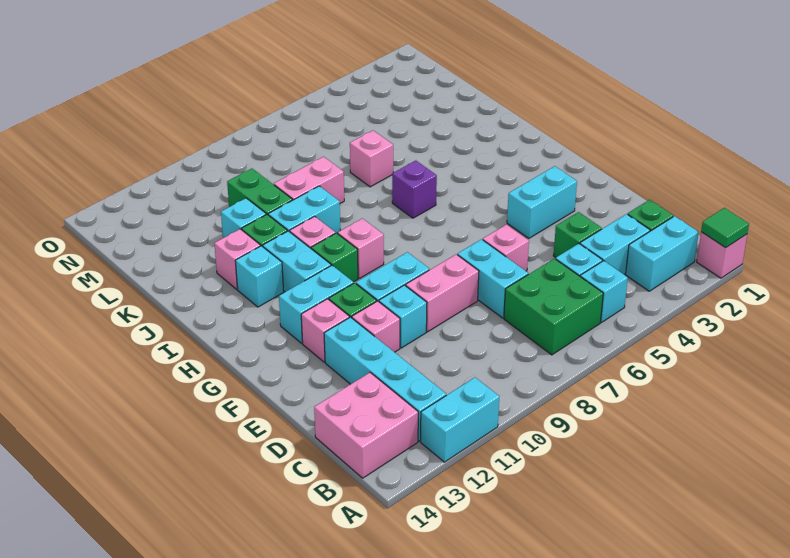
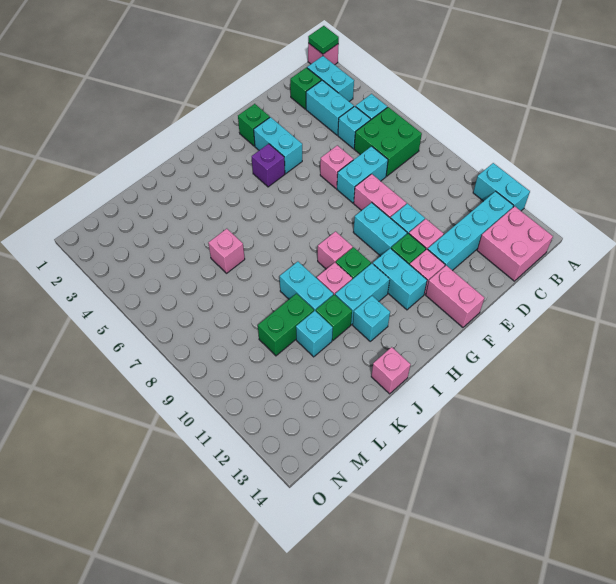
green brick D4 level 1 -> green brick F2 level 1
purple brick I6 level 1 -> purple brick G4 level 1
pink brick J12 level 1 -> pink brick J14 level 1
pink brick K8:K9 level 1 -> pink brick F13:F14 level 1

